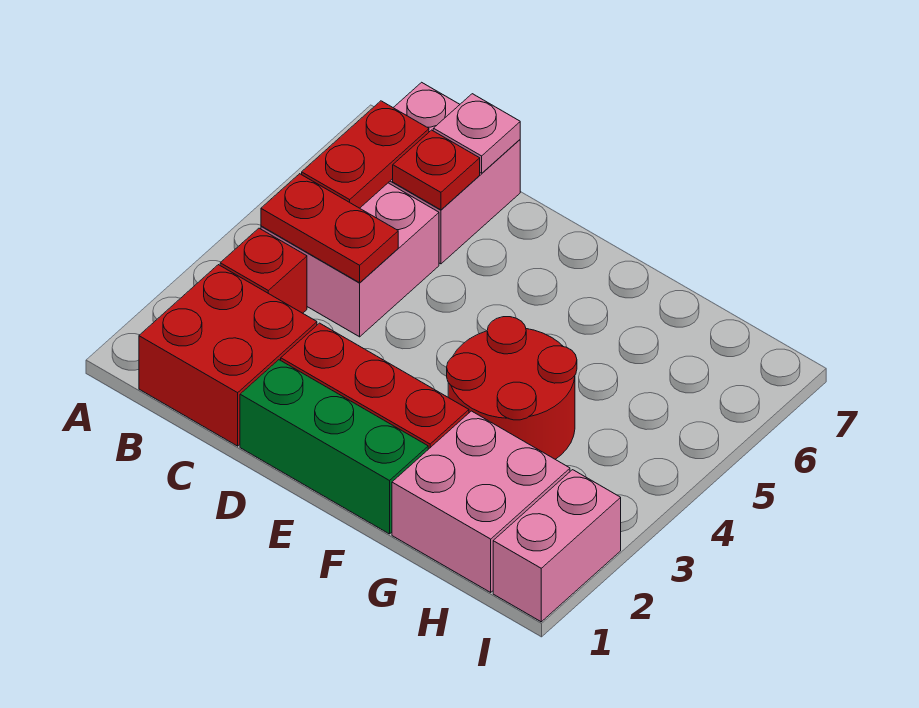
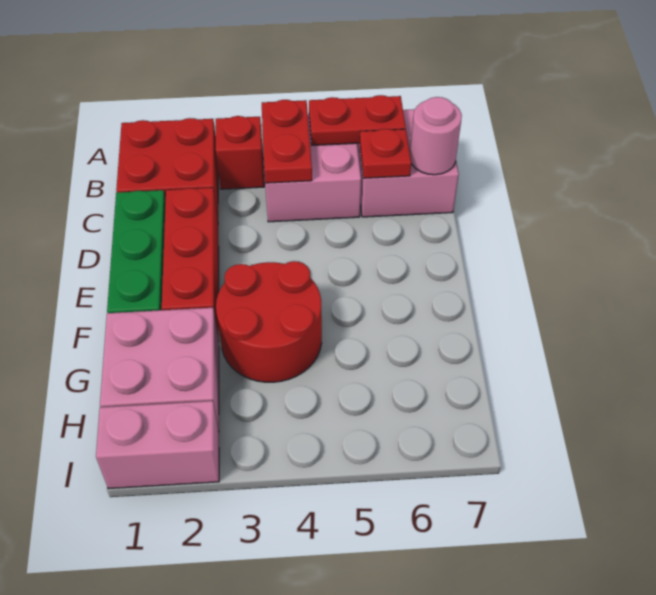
pink plate C7 level 2 -> pink round brick C7 level 2

